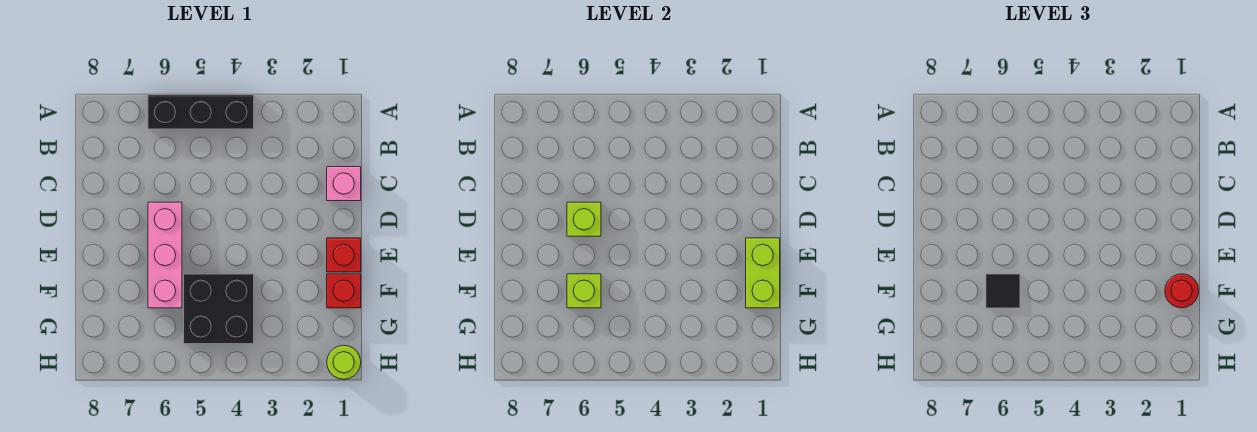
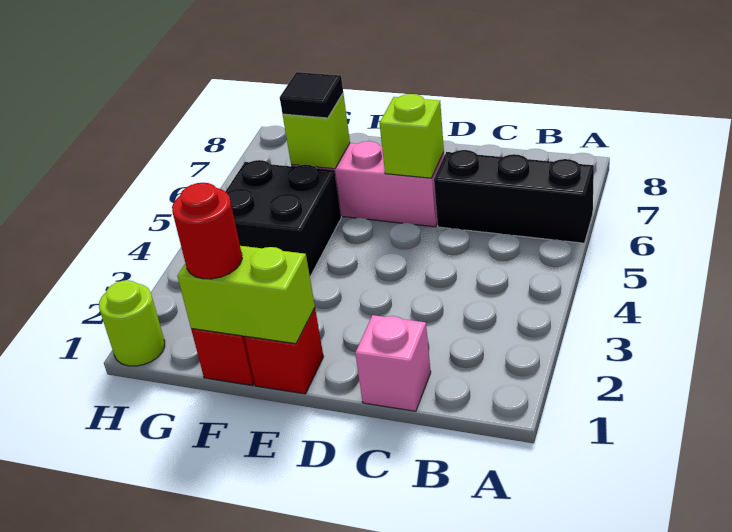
black brick A4:A6 level 1 -> black brick A6:C6 level 1

